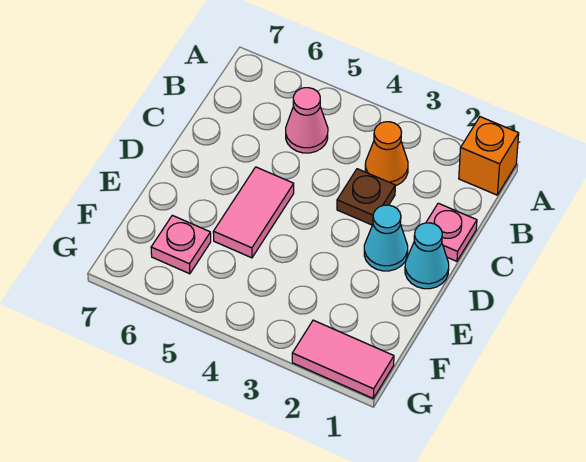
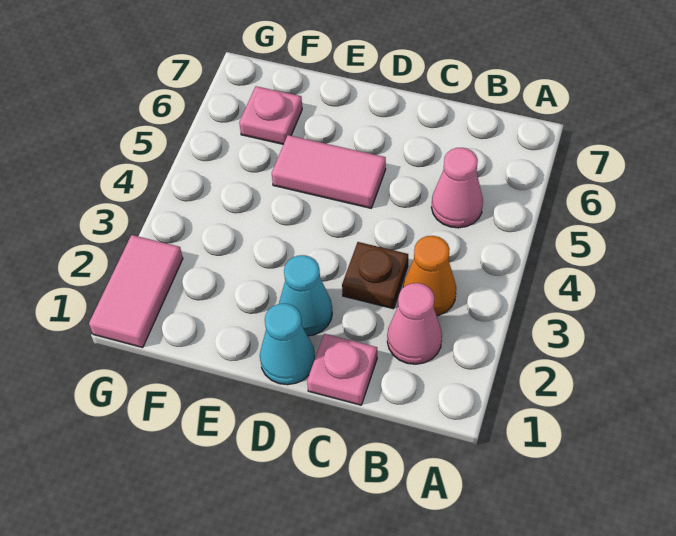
orange brick A1 level 1 -> none
none -> pink cone B2 level 1

